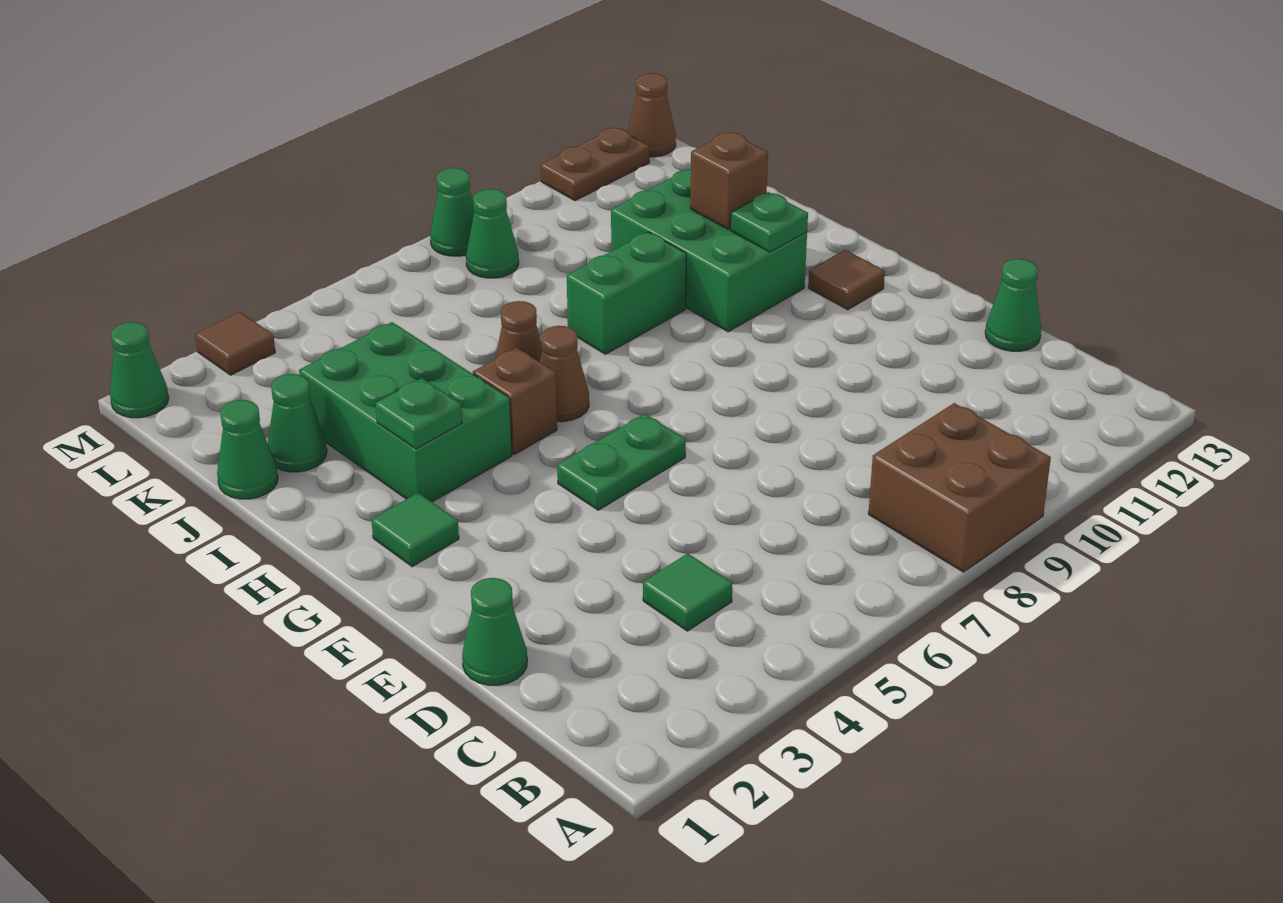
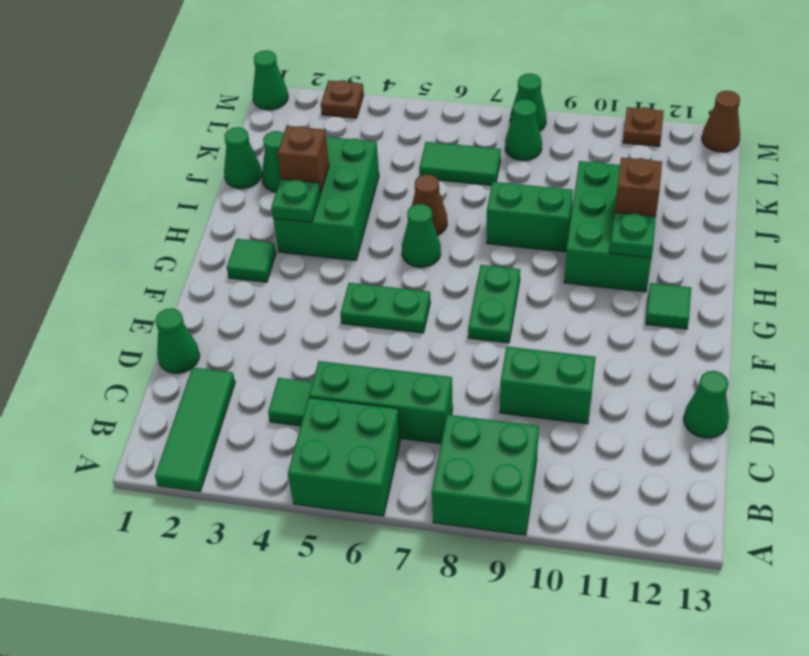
none -> green tile A2:C2 level 1
none -> green brick A5:B6 level 1
brown brick A8:B9 level 1 -> green brick A8:B9 level 1
none -> green brick C5:C7 level 1
none -> green brick D9:D10 level 1
none -> green plate F8:G8 level 1
brown tile G12 level 1 -> green tile G12 level 1
brown brick H5 level 1 -> brown brick I3 level 2
brown cone H6 level 1 -> green cone H6 level 1
none -> green tile K6:K7 level 1
brown tile M3 level 1 -> brown plate M3 level 1
brown plate M11:M12 level 1 -> brown plate M11 level 1

